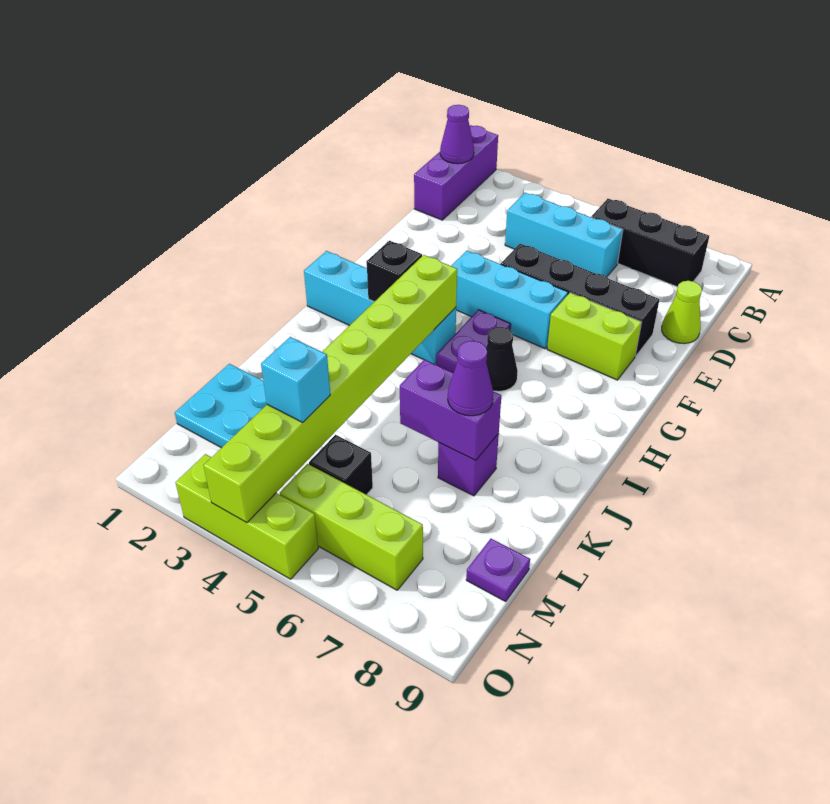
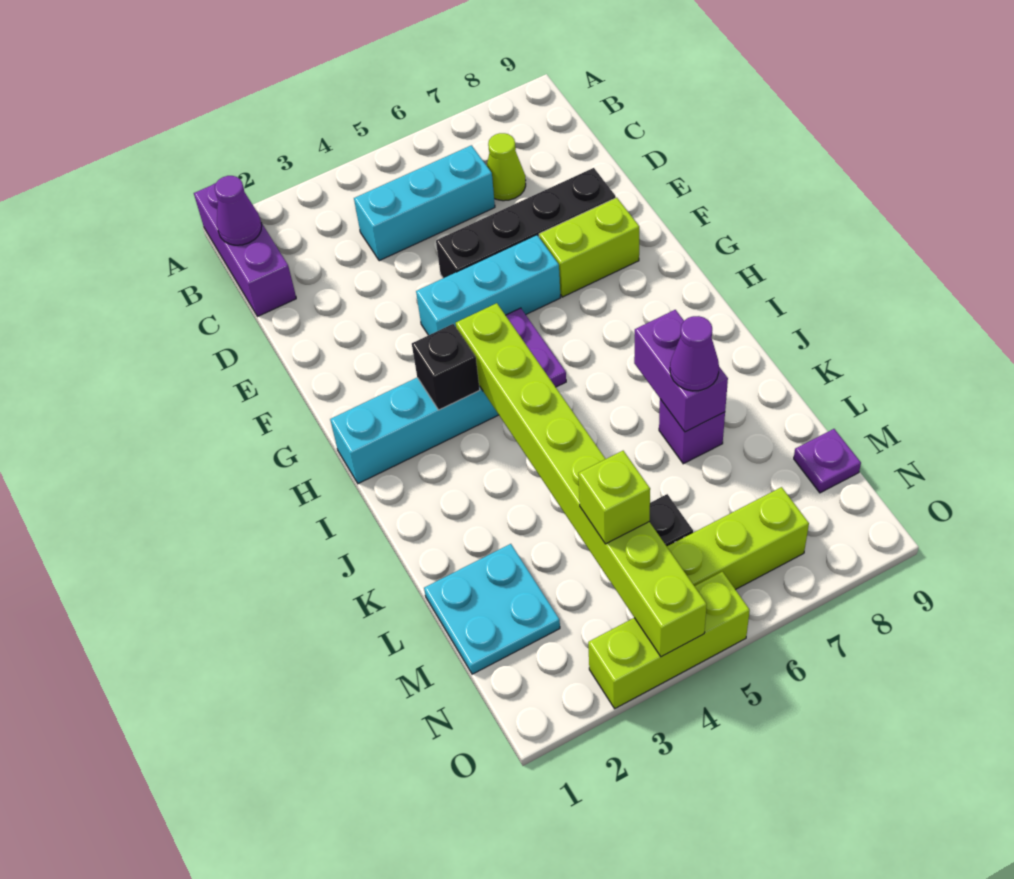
black brick B6:B8 level 1 -> none
lime cone D9 level 1 -> lime cone C7 level 1
black cone H6 level 1 -> none
purple brick K6:K7 level 2 -> purple brick J7:K7 level 2
cyan brick M4 level 3 -> lime brick M4 level 3

